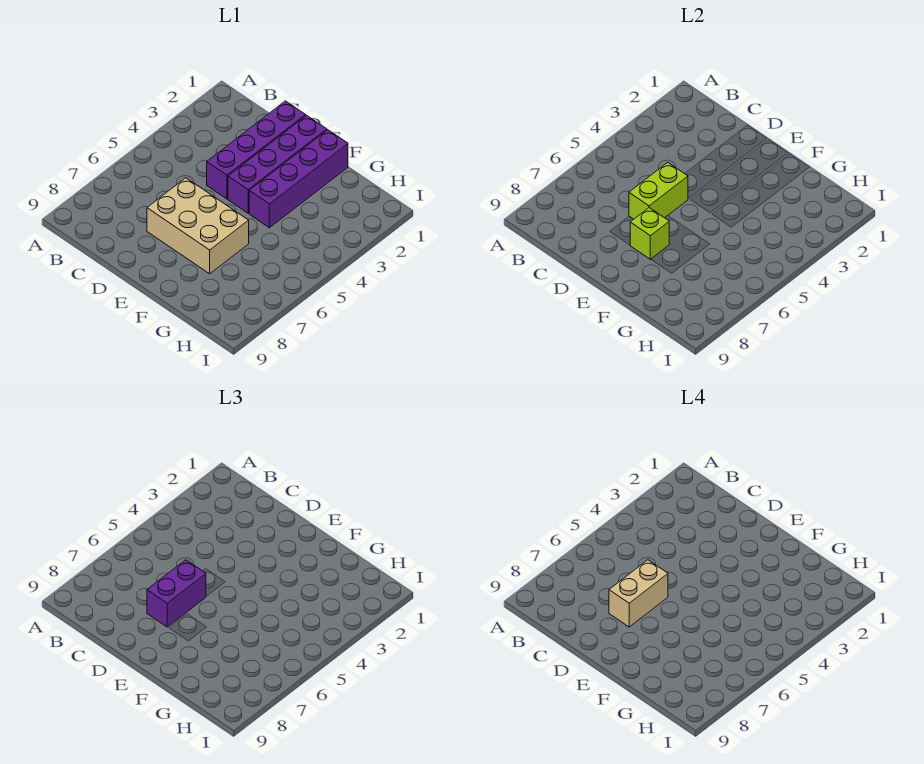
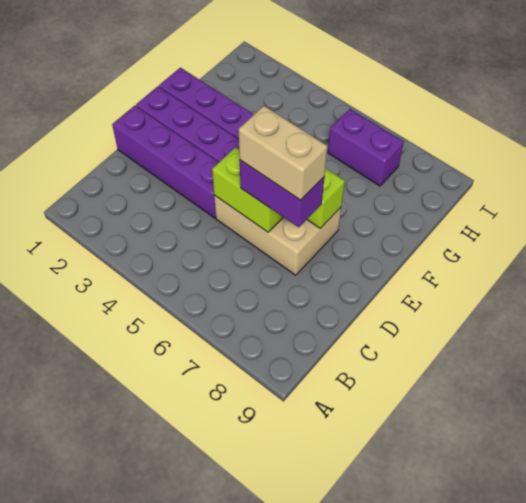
tan brick D6:F7 level 1 -> tan brick D5:E7 level 1
none -> purple brick H6:H7 level 1

